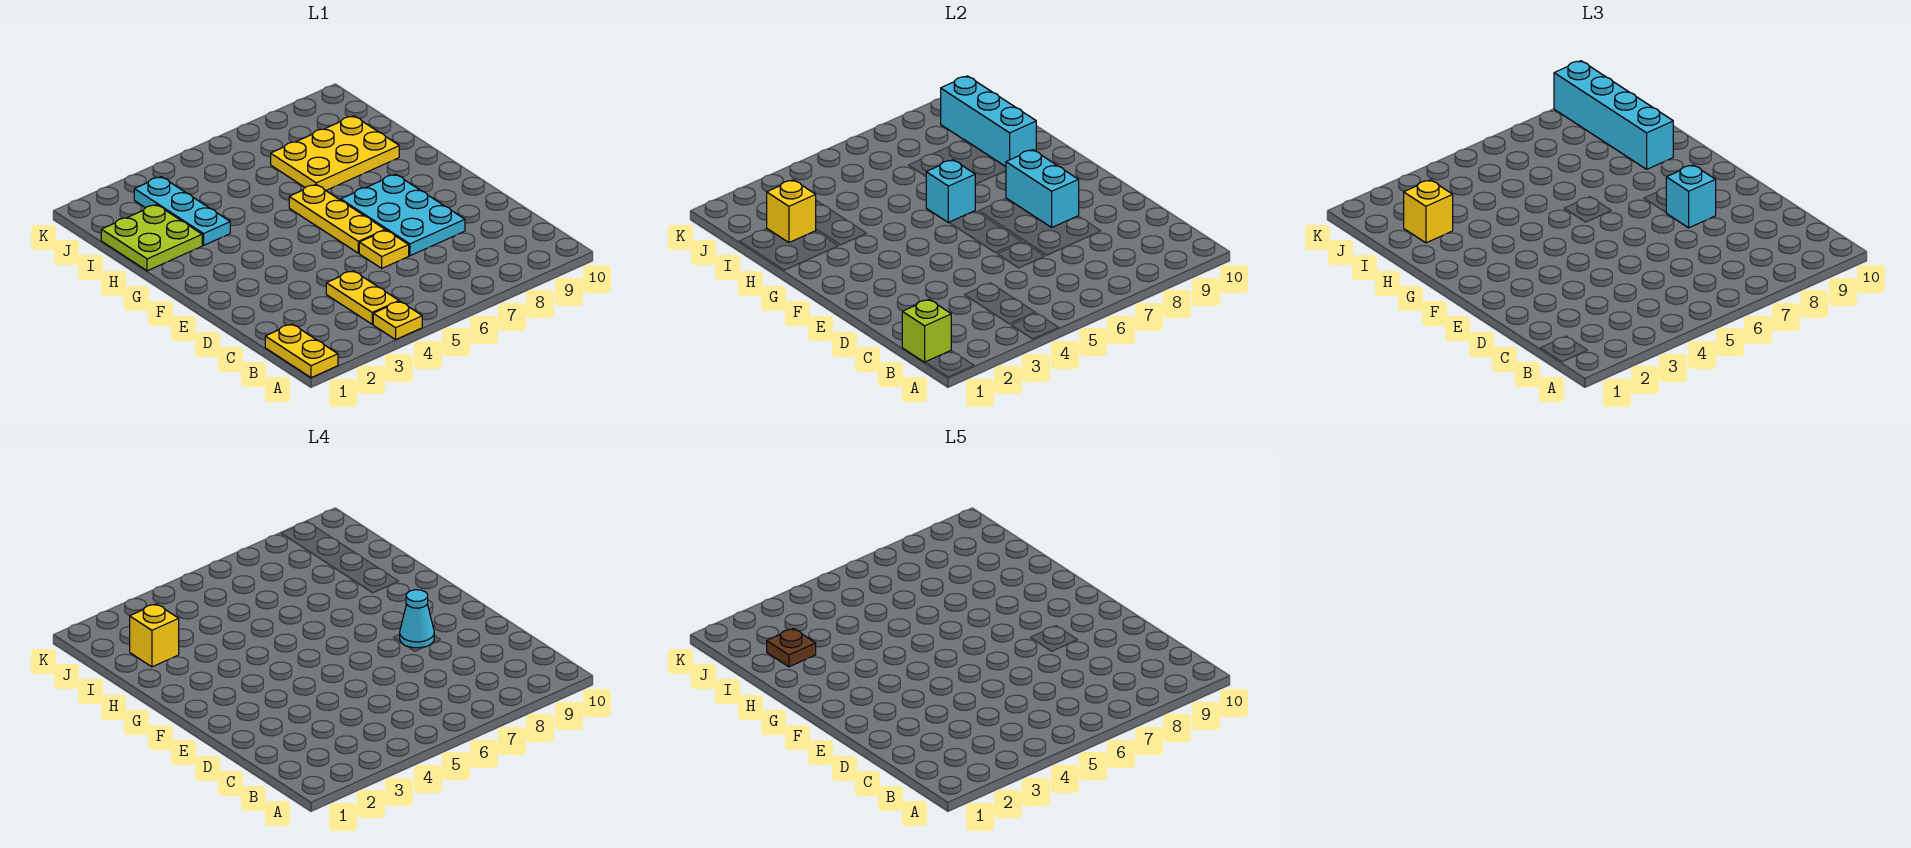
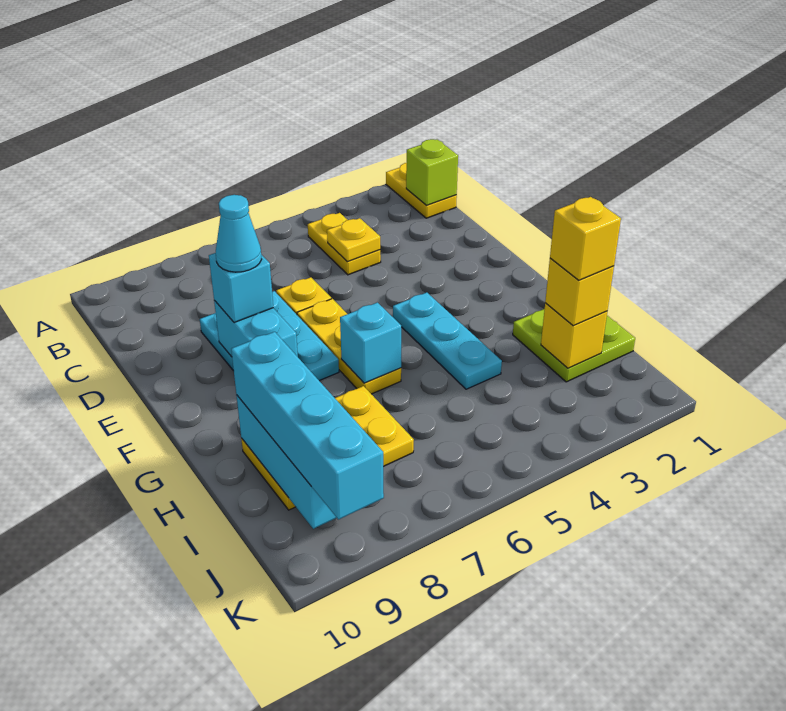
yellow plate A4 level 1 -> yellow plate C4 level 2
cyan plate H3:J3 level 1 -> cyan plate F4:H4 level 1
brown plate I2 level 5 -> none

